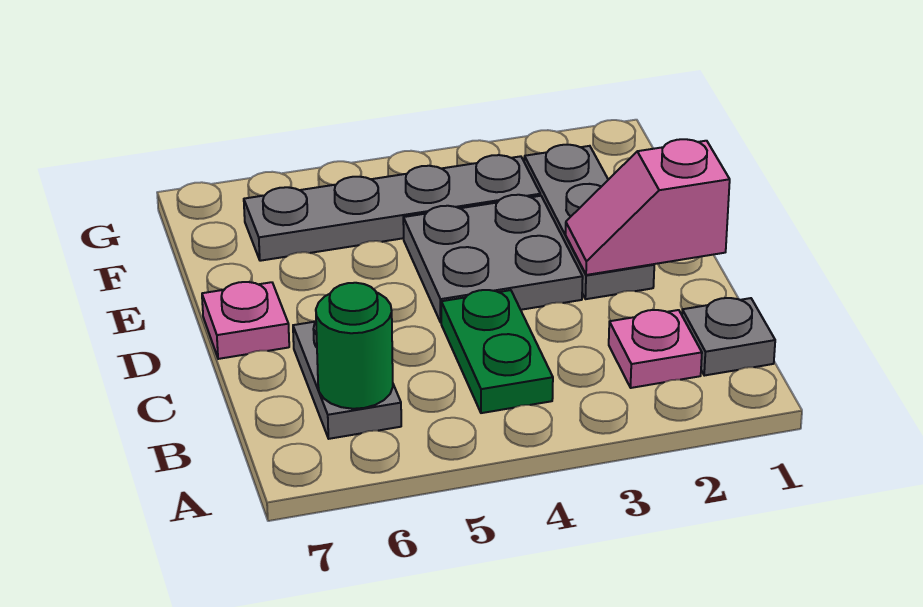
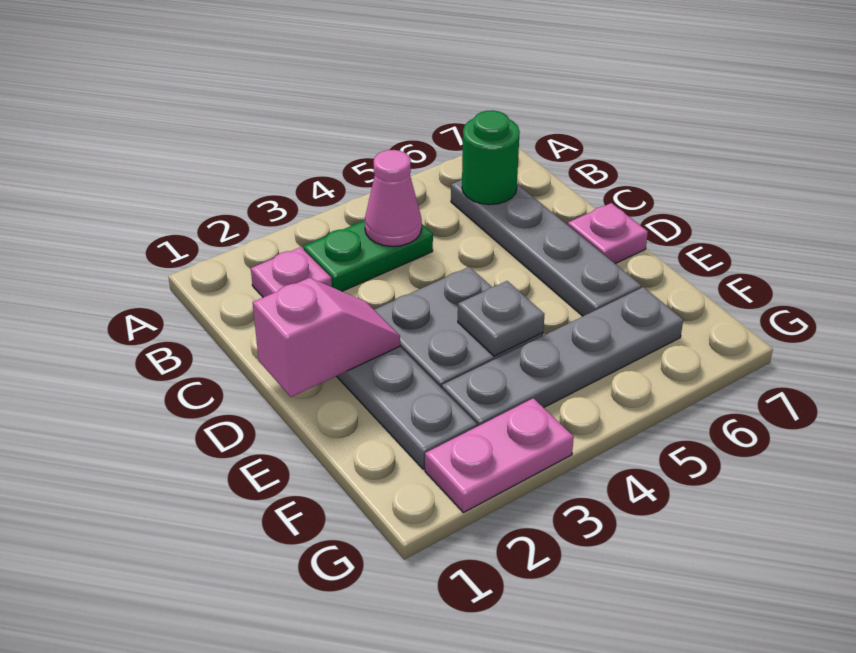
grey plate B1 level 1 -> grey plate E4 level 2
green plate B4:C4 level 1 -> green plate B3:B4 level 1
none -> pink cone B4 level 2
grey plate B6:C6 level 1 -> grey plate B6:E6 level 1
none -> pink plate G2:G3 level 1

